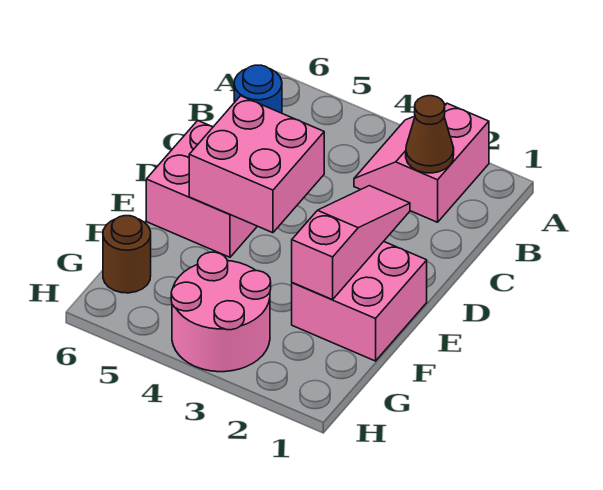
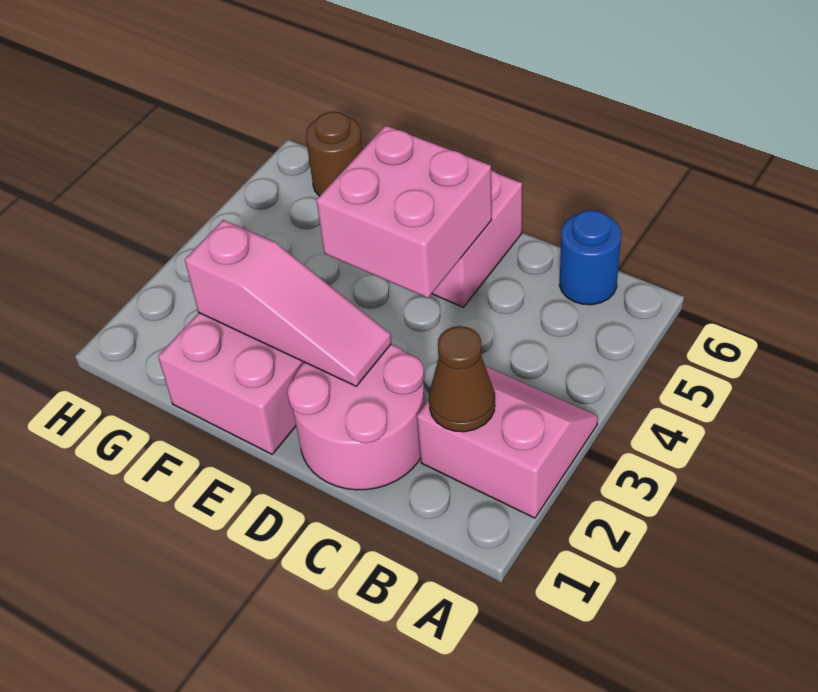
pink round brick G3:H4 level 1 -> pink round brick C1:D2 level 1

